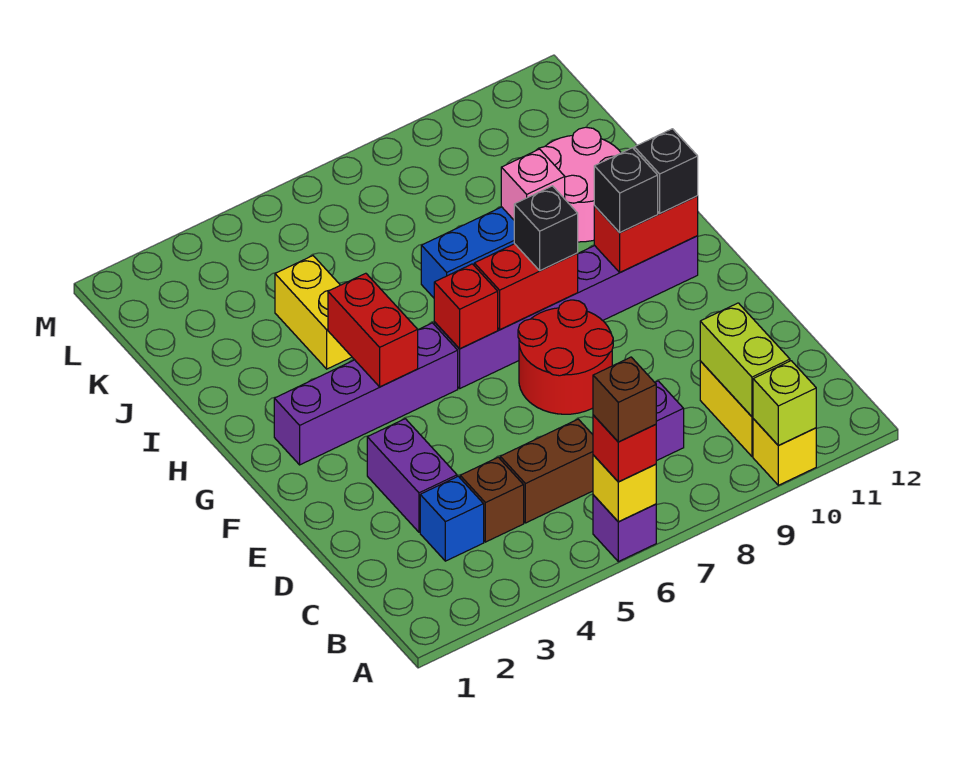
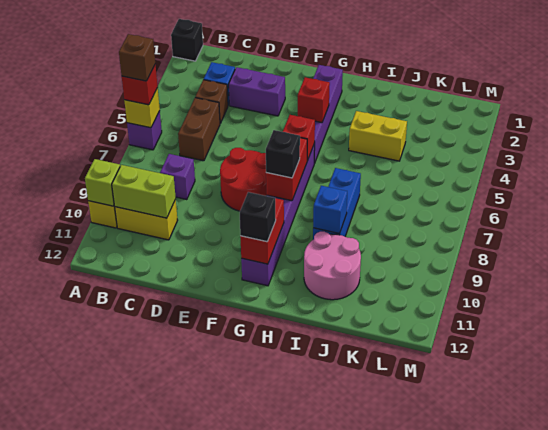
red brick G4:H4 level 2 -> red brick G4 level 2
black brick G10 level 3 -> black brick A1 level 1
pink brick I9 level 2 -> blue brick I9 level 2

